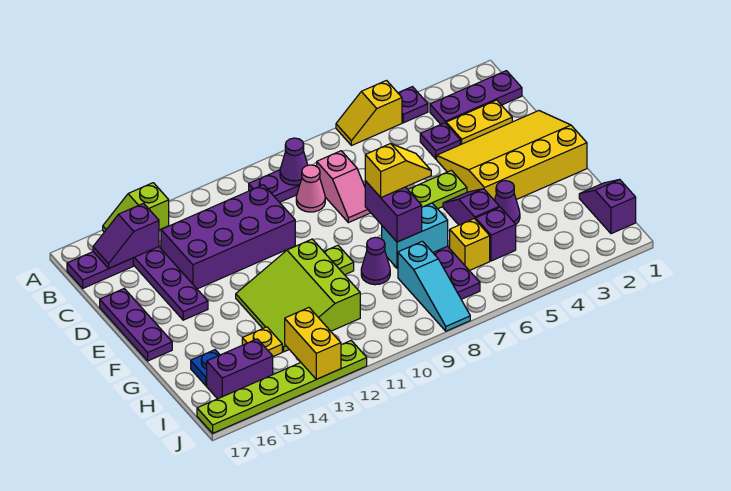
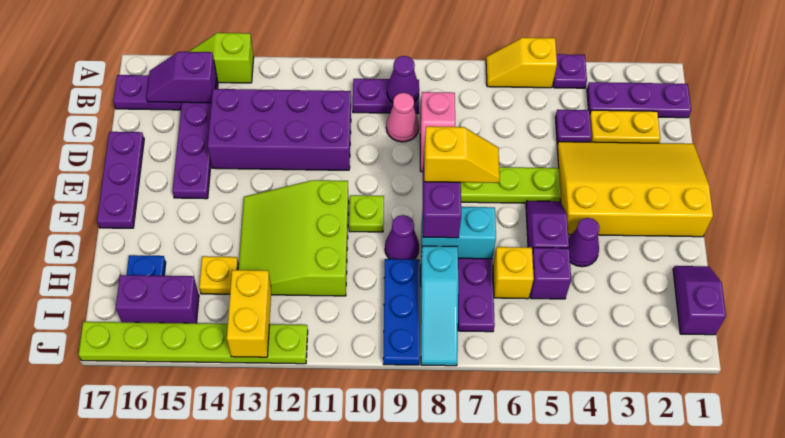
none -> blue plate H9:J9 level 1

